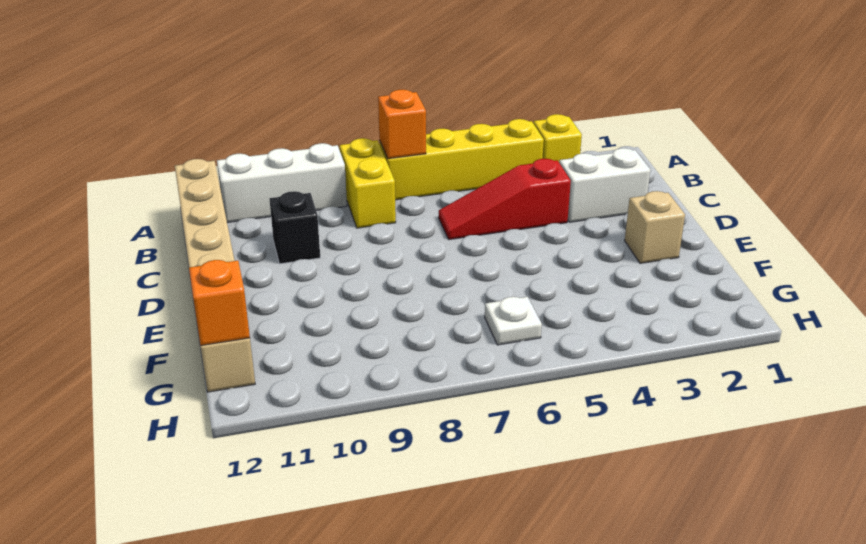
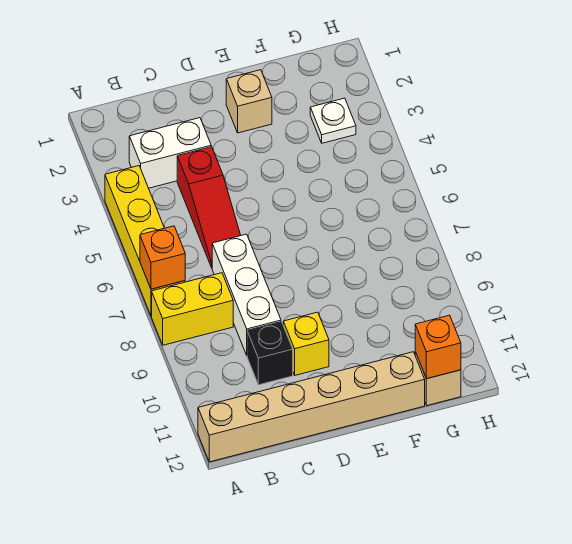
yellow brick A3 level 1 -> yellow brick D10 level 1
white brick A9:A11 level 1 -> white brick C7:C9 level 1
white brick C2:C3 level 1 -> white brick B3:C3 level 1
white plate G6 level 1 -> white plate G3 level 1

